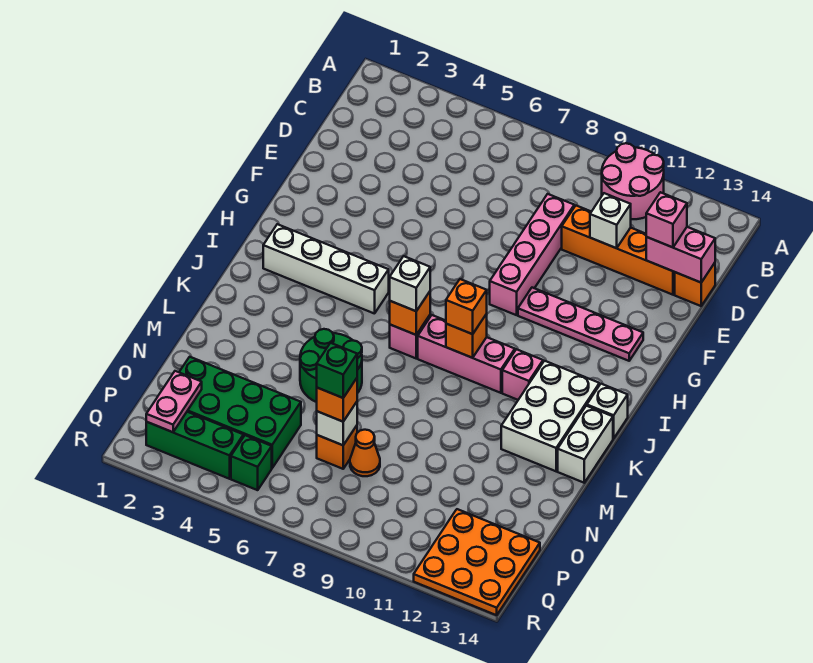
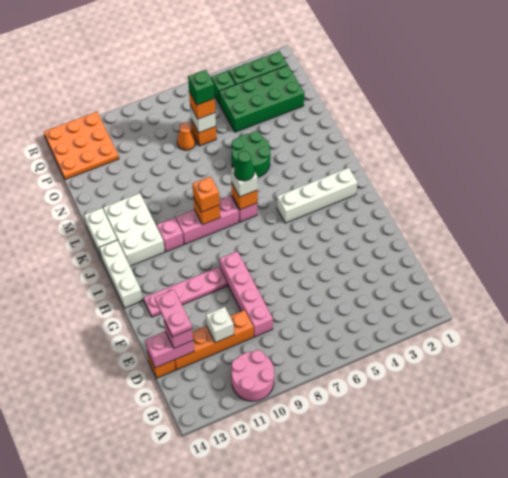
none -> green cone J7 level 4
white brick J14 level 1 -> white brick H14:J14 level 1
pink plate P2:Q2 level 2 -> pink plate D13:E13 level 4

